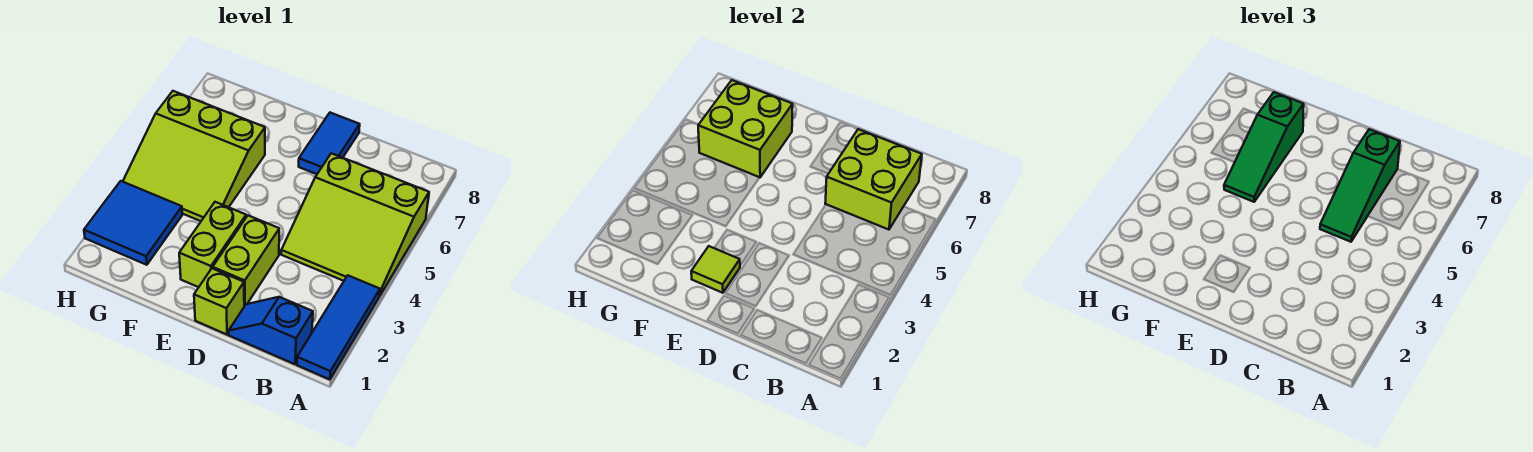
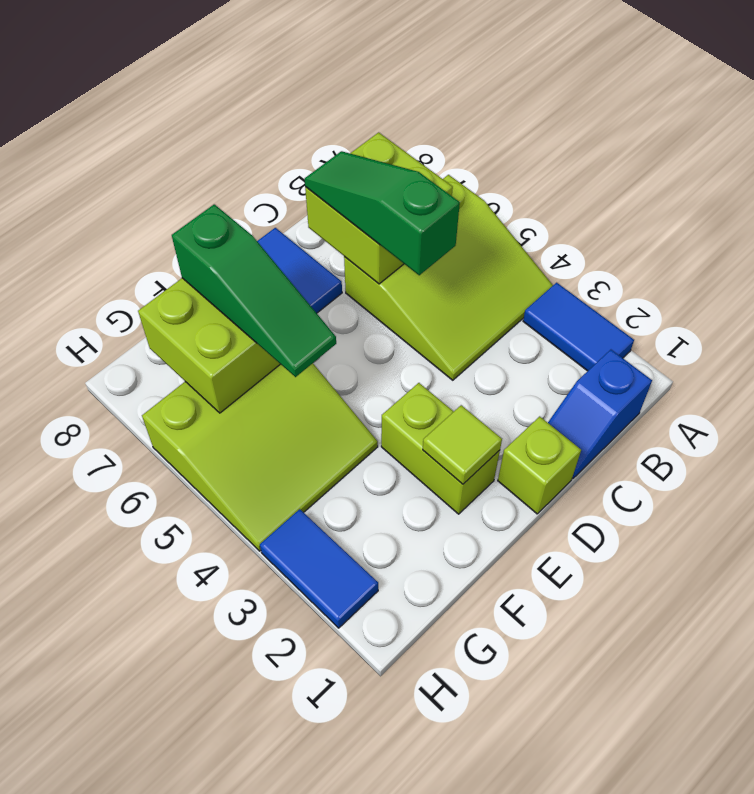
blue tile A1:A3 level 1 -> blue tile A2:A3 level 1
green slope C5:C7 level 3 top 7 -> green slope C5:C7 level 3 top 5
lime brick D2:D3 level 1 -> none
blue tile G2:H3 level 1 -> blue tile H2:H3 level 1

